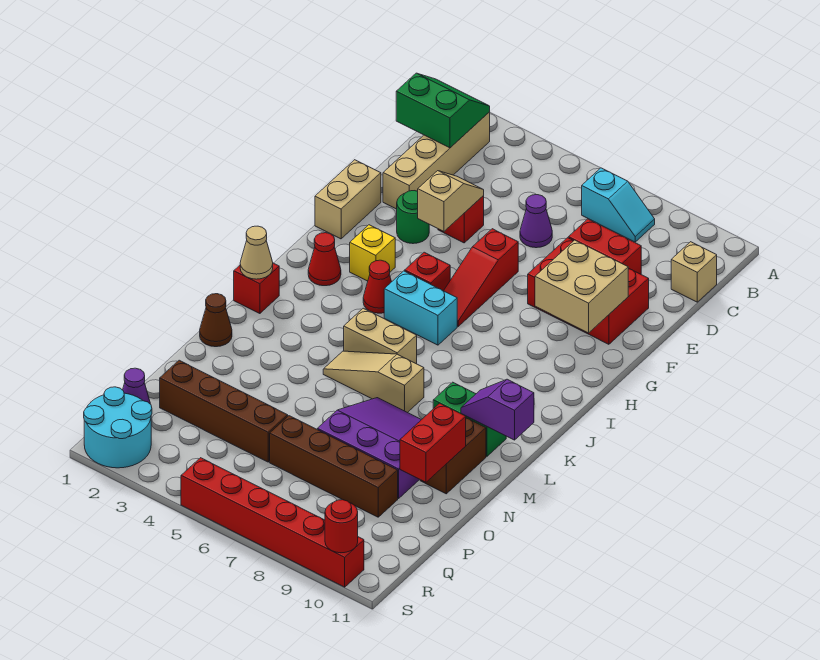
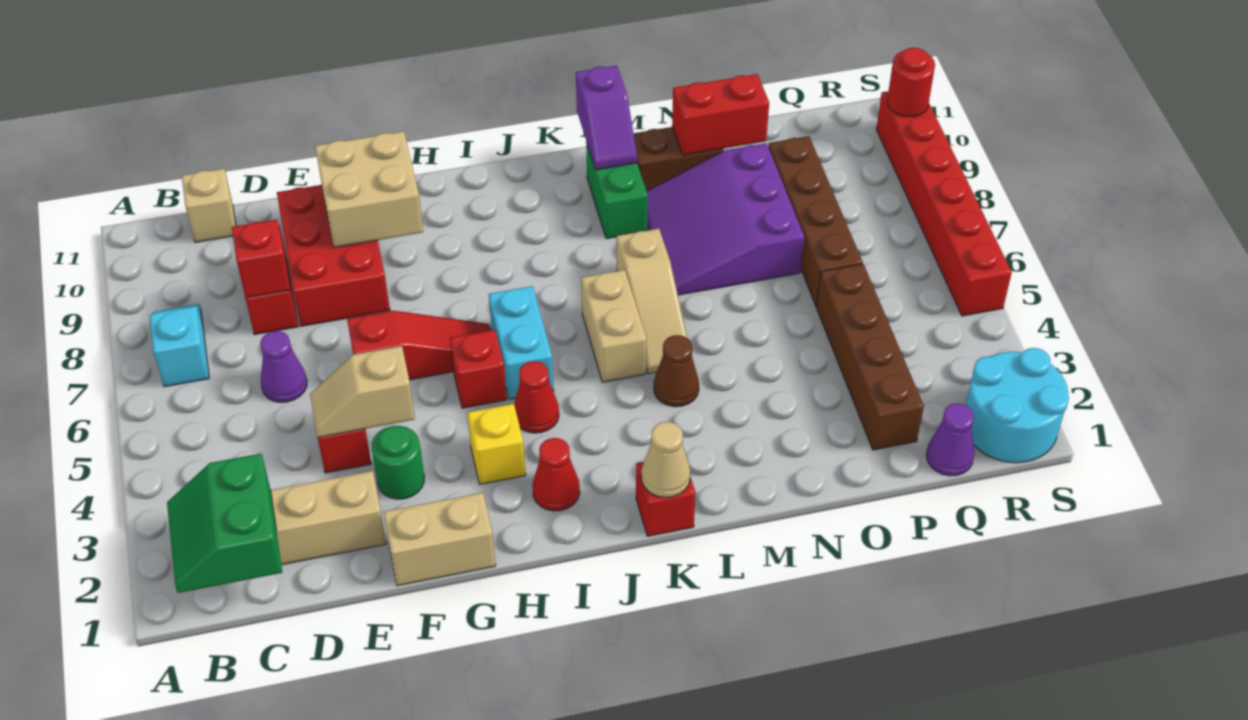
none -> red brick D8 level 2
brown cone M1 level 1 -> brown cone L4 level 1

